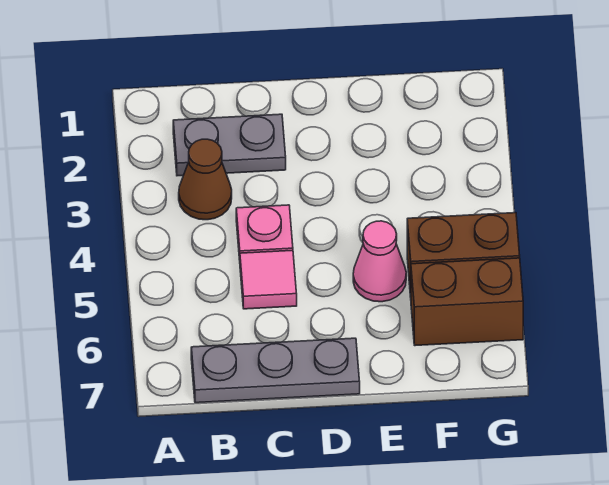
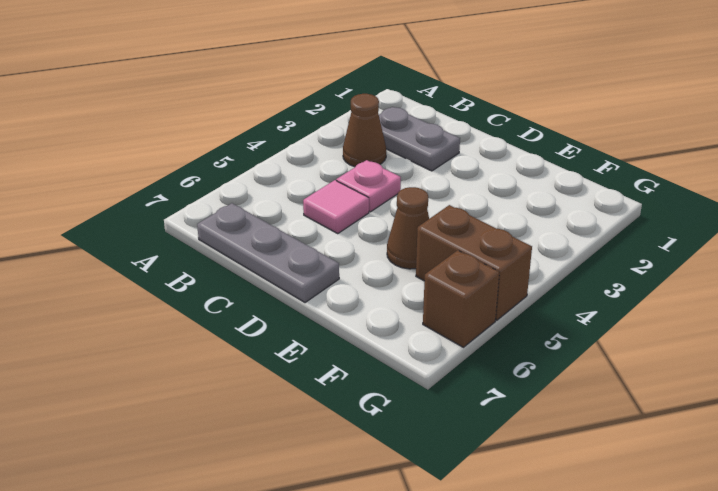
pink cone E5 level 1 -> brown cone E5 level 1
brown brick F6:G6 level 1 -> brown brick G6 level 1

